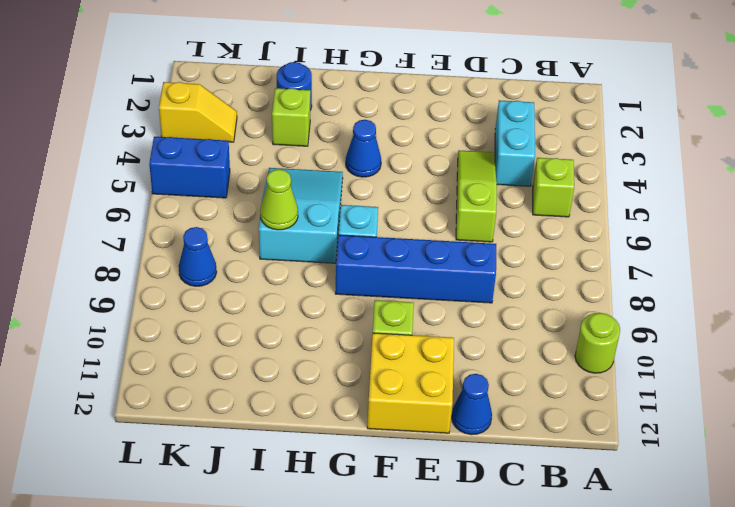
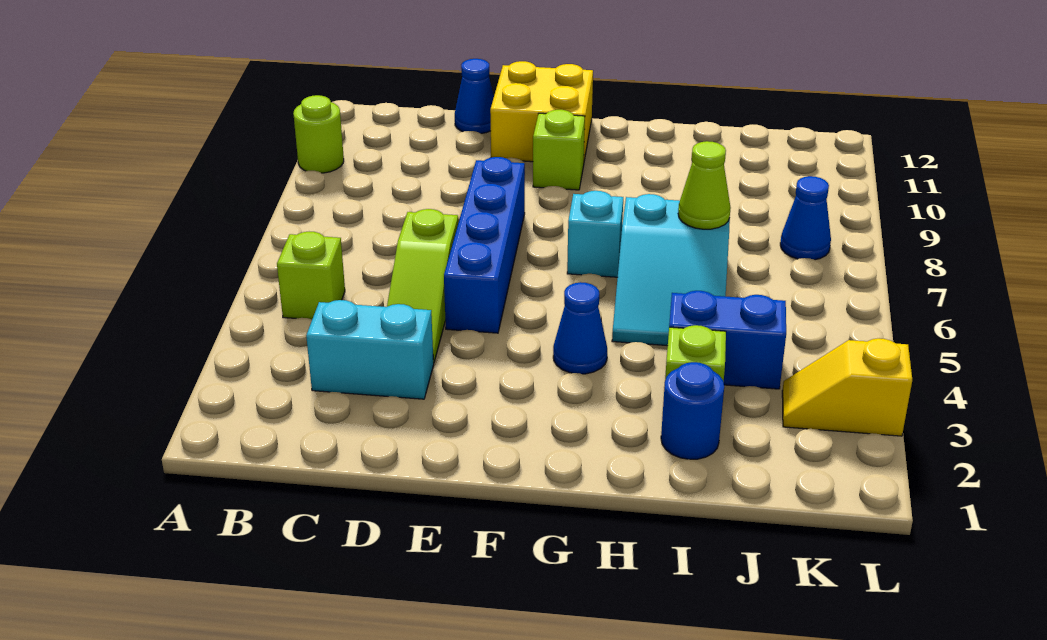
cyan brick C3:C4 level 1 -> cyan brick C3:D3 level 1
blue brick D8:G8 level 1 -> blue brick E5:E8 level 1
blue brick K5:L5 level 1 -> blue brick I4:J4 level 1

